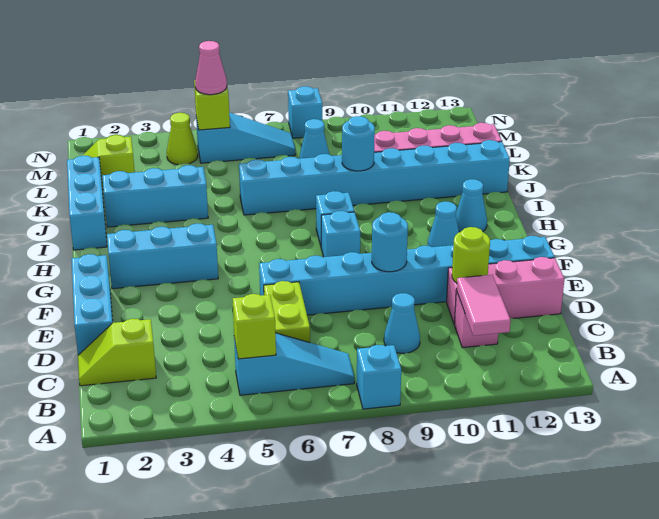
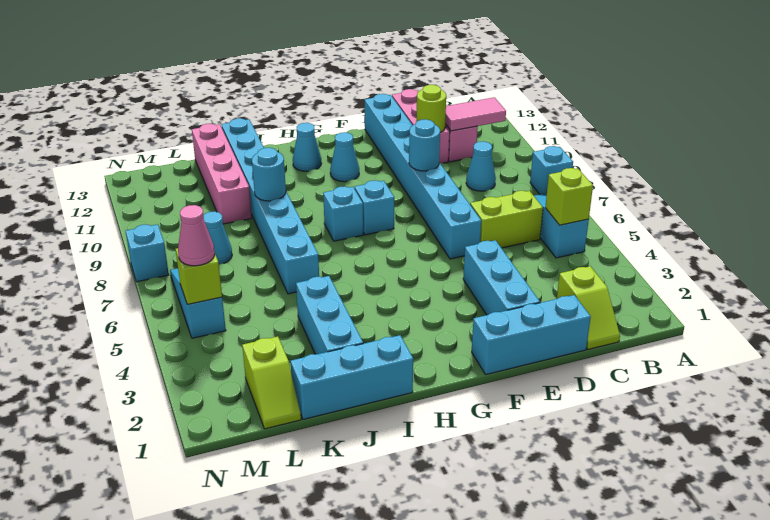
cyan brick G2:G4 level 1 -> cyan brick E2:E4 level 1
lime cone M4 level 1 -> none

